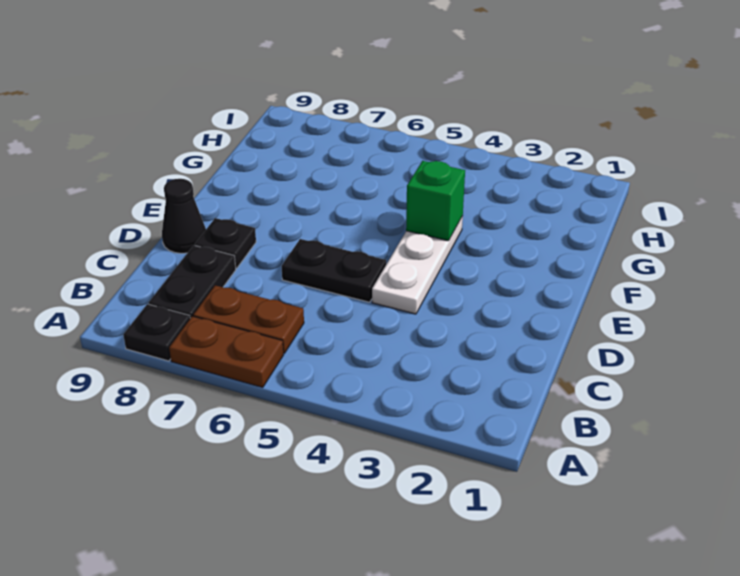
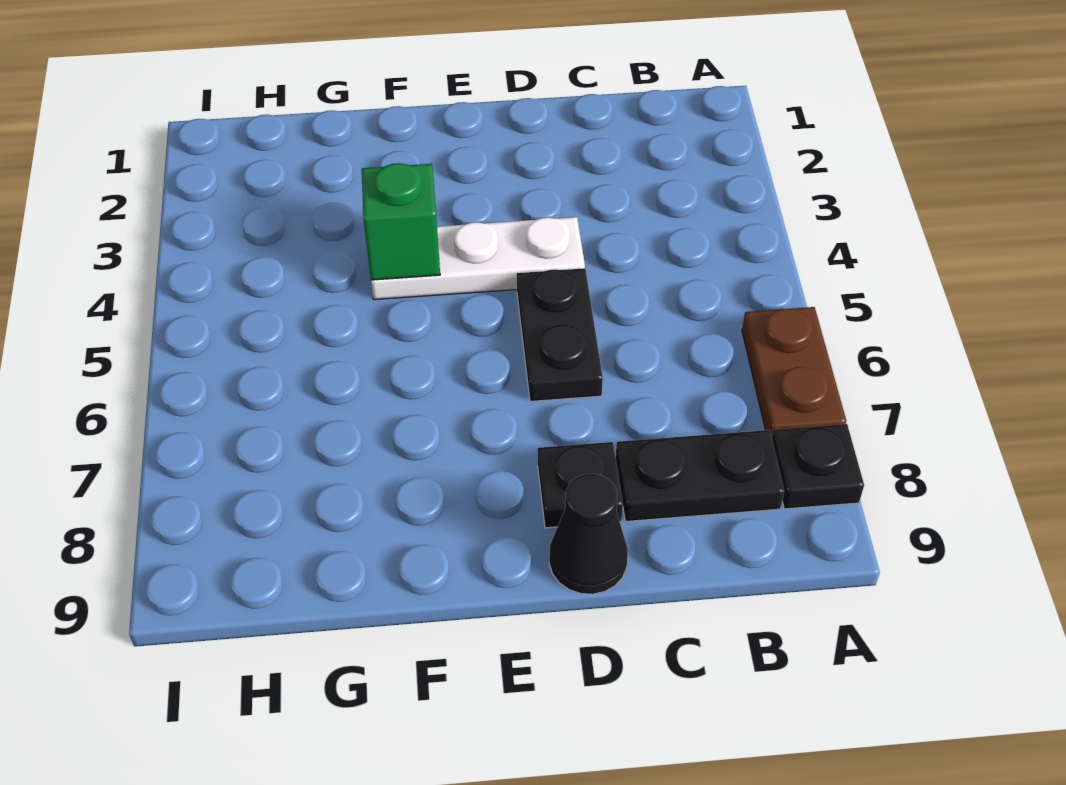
brown plate B6:B7 level 1 -> none

